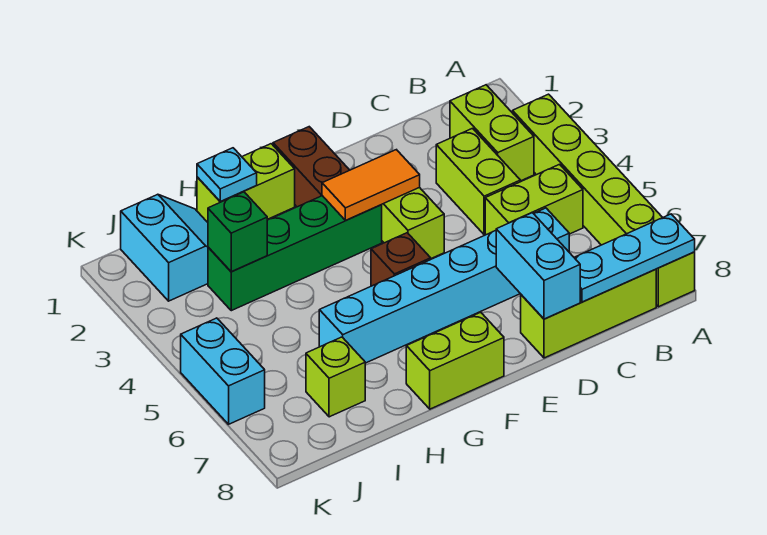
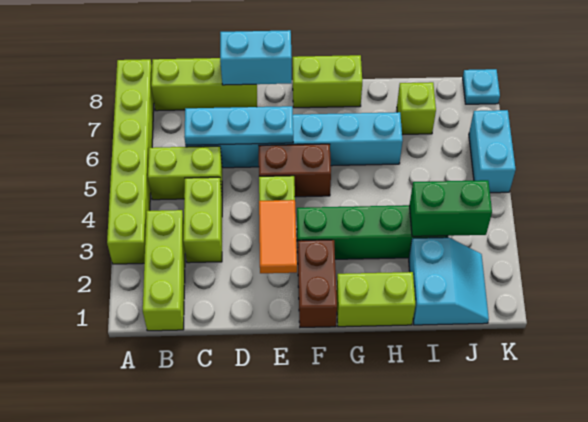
cyan plate A8:C8 level 2 -> cyan plate C6:E6 level 2
lime brick B2:B3 level 1 -> lime brick B1:B3 level 1
cyan brick D7:D8 level 2 -> cyan brick D8:E8 level 2
orange tile E3:F3 level 2 -> orange tile E2:E3 level 2
brown brick F5 level 1 -> brown brick E5:F5 level 1
cyan plate H1 level 2 -> cyan plate K8 level 1
cyan slope I1:J2 level 1 top J -> cyan slope I1:J2 level 1 top I
green brick I3 level 2 -> green brick I3:J3 level 2

